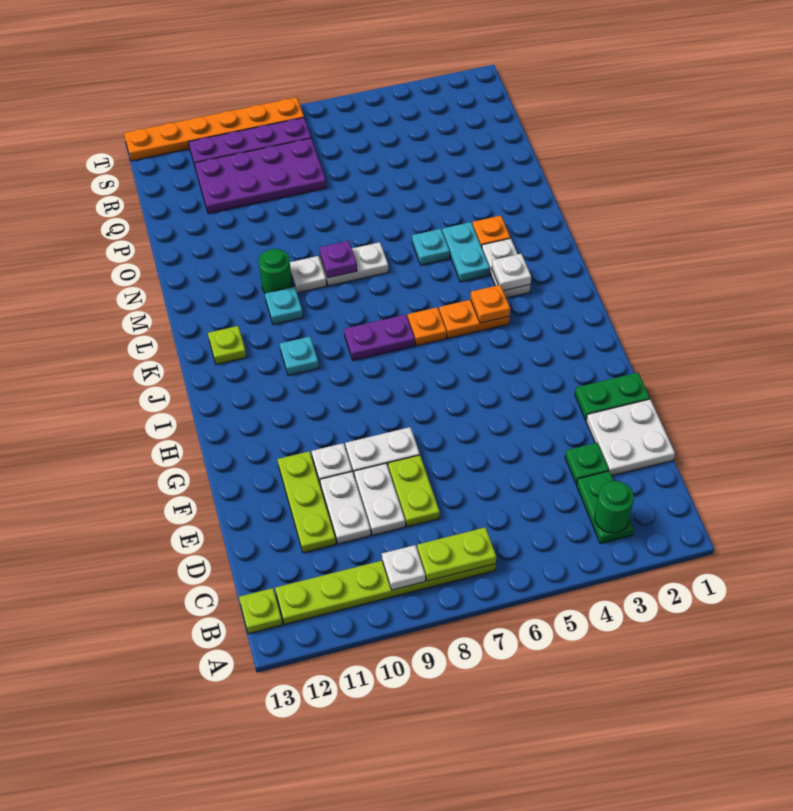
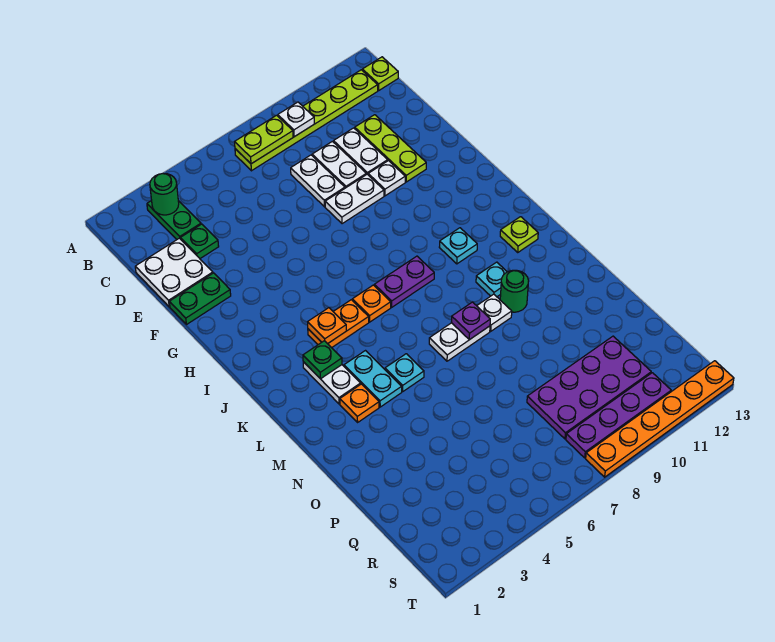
lime plate D8:E8 level 1 -> white plate D8:E8 level 1
white plate K3 level 2 -> green plate K3 level 2

